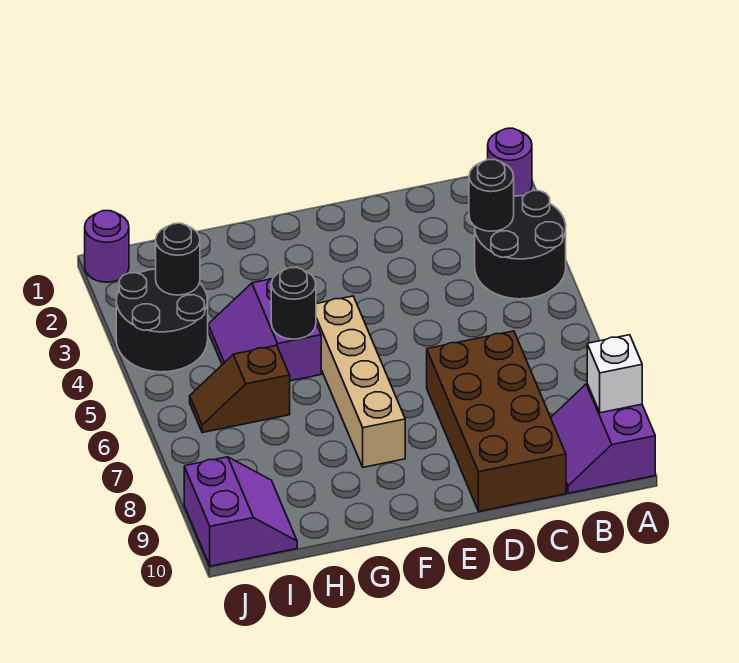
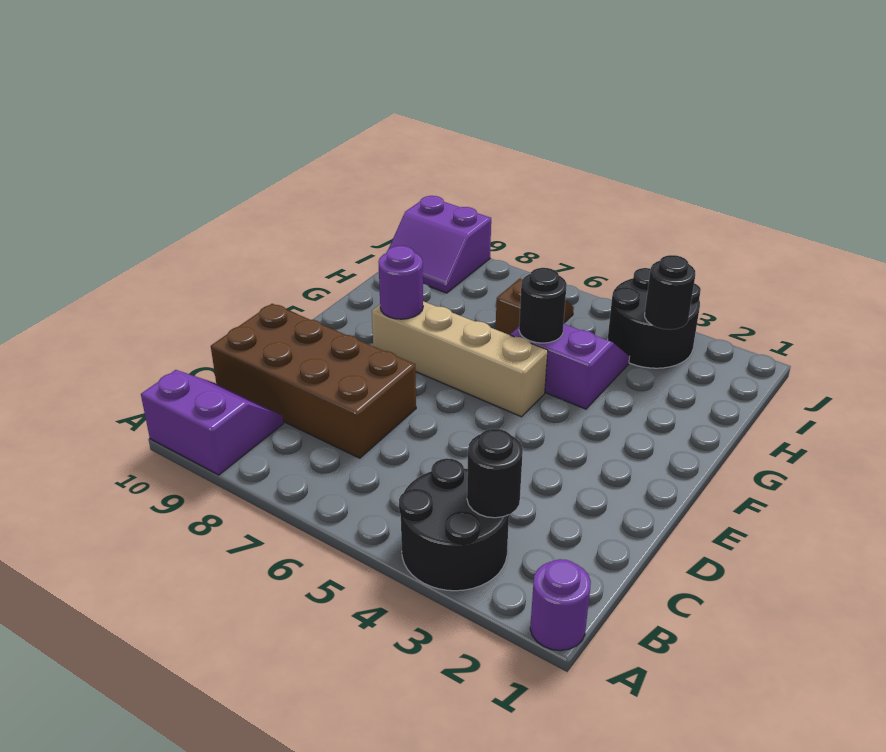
white brick A9 level 2 -> none
purple round brick J1 level 1 -> purple round brick F8 level 2

